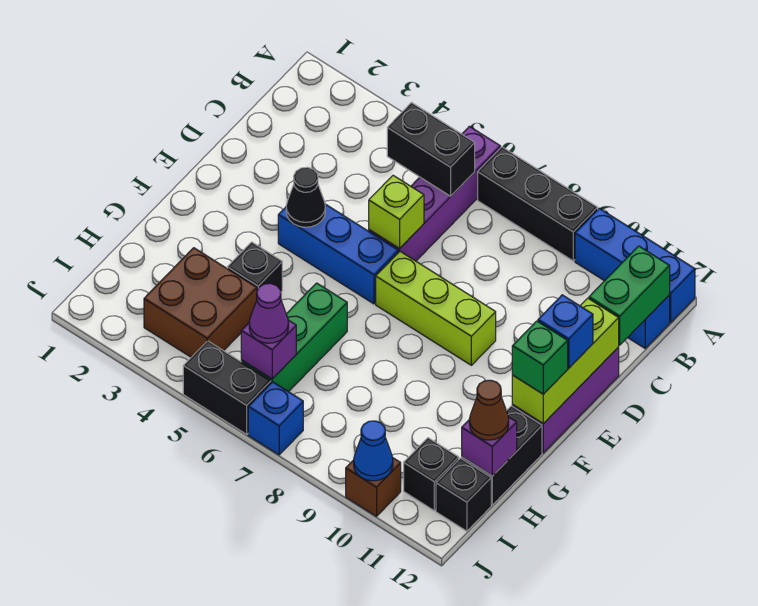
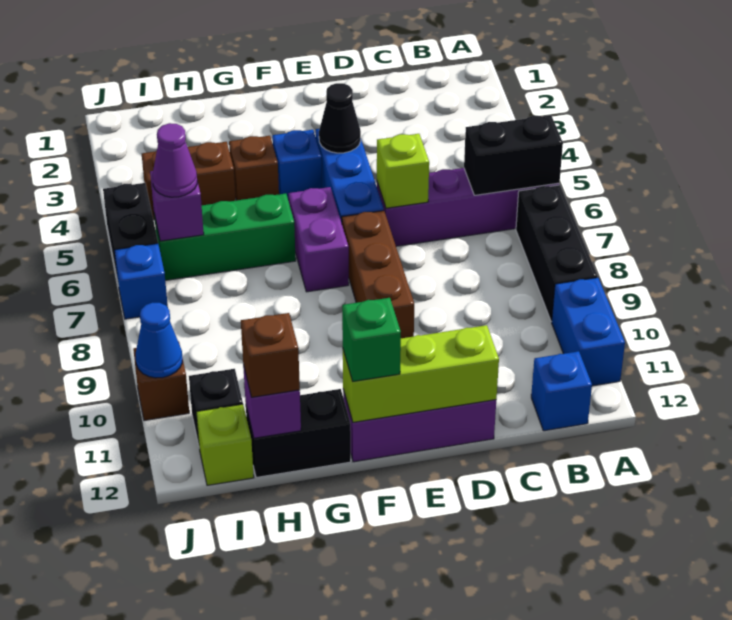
blue brick A10:A12 level 1 -> blue brick A10:A11 level 1
black brick B5:B6 level 2 -> black brick A6:B6 level 2
green brick B12:C12 level 2 -> none
lime brick E7:E9 level 1 -> brown brick E7:E9 level 1
blue brick E12 level 3 -> blue brick F4 level 1
none -> purple brick F6:F7 level 1
black brick G4 level 1 -> brown brick G4 level 1
brown brick H3:I4 level 1 -> brown brick H4:I4 level 1
brown cone H12 level 3 -> brown brick H12 level 3
black brick I12 level 1 -> lime brick I12 level 1

